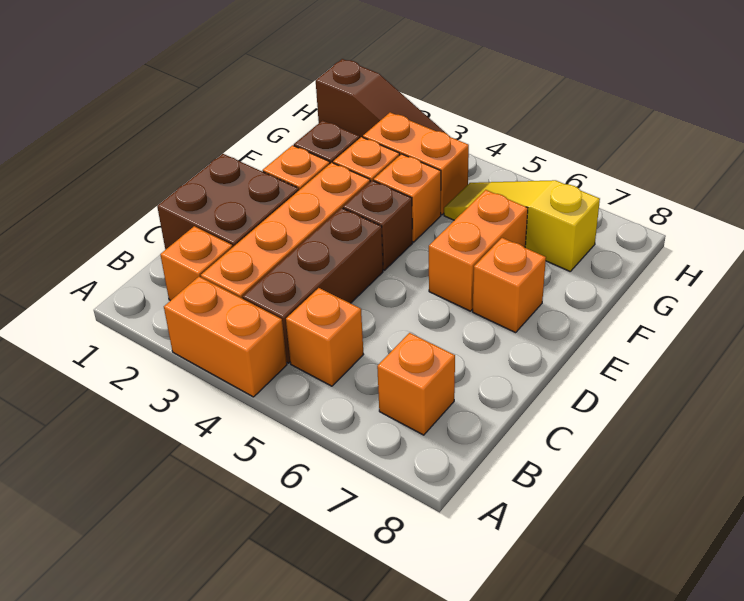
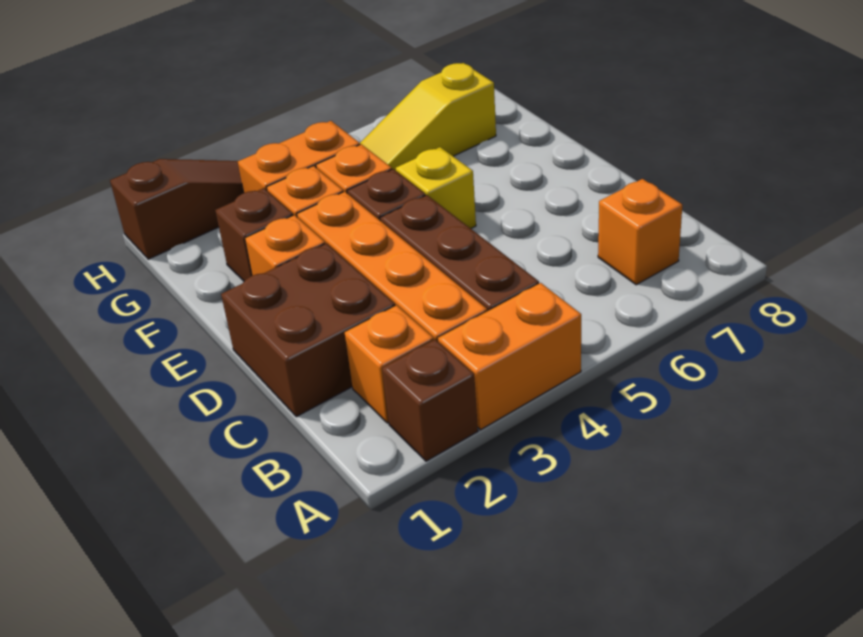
none -> brown brick A2 level 1
orange brick B5 level 1 -> none
none -> yellow brick E5 level 1
orange brick E6:F6 level 1 -> none
orange brick E7 level 1 -> none

